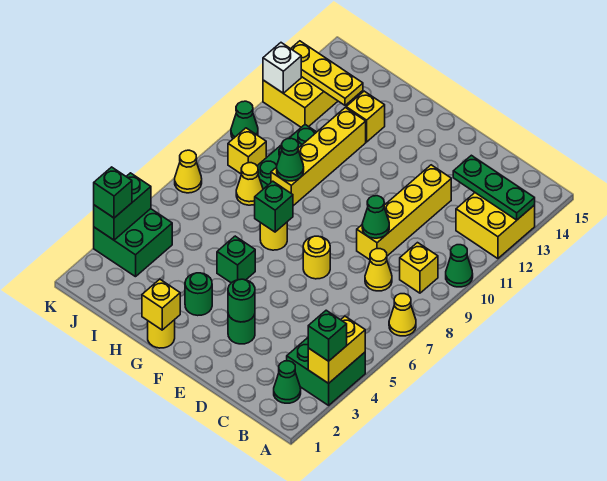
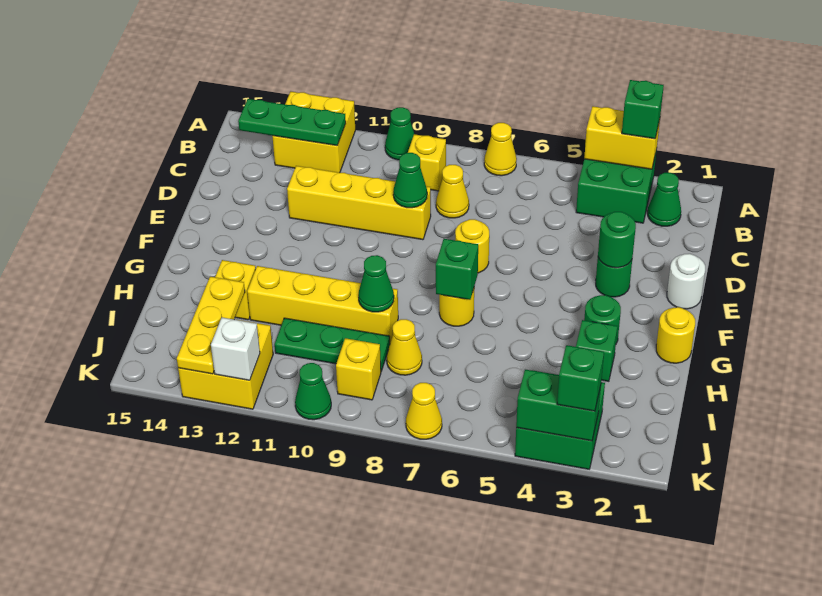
green plate A13:C13 level 2 -> green plate B12:B14 level 2
none -> white round brick E1 level 1
yellow brick G1 level 2 -> none
green brick G5 level 1 -> green brick H3 level 1

